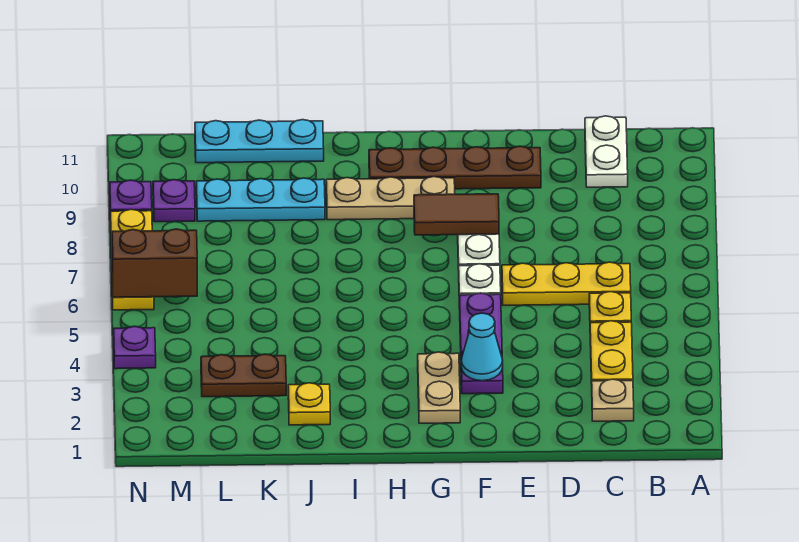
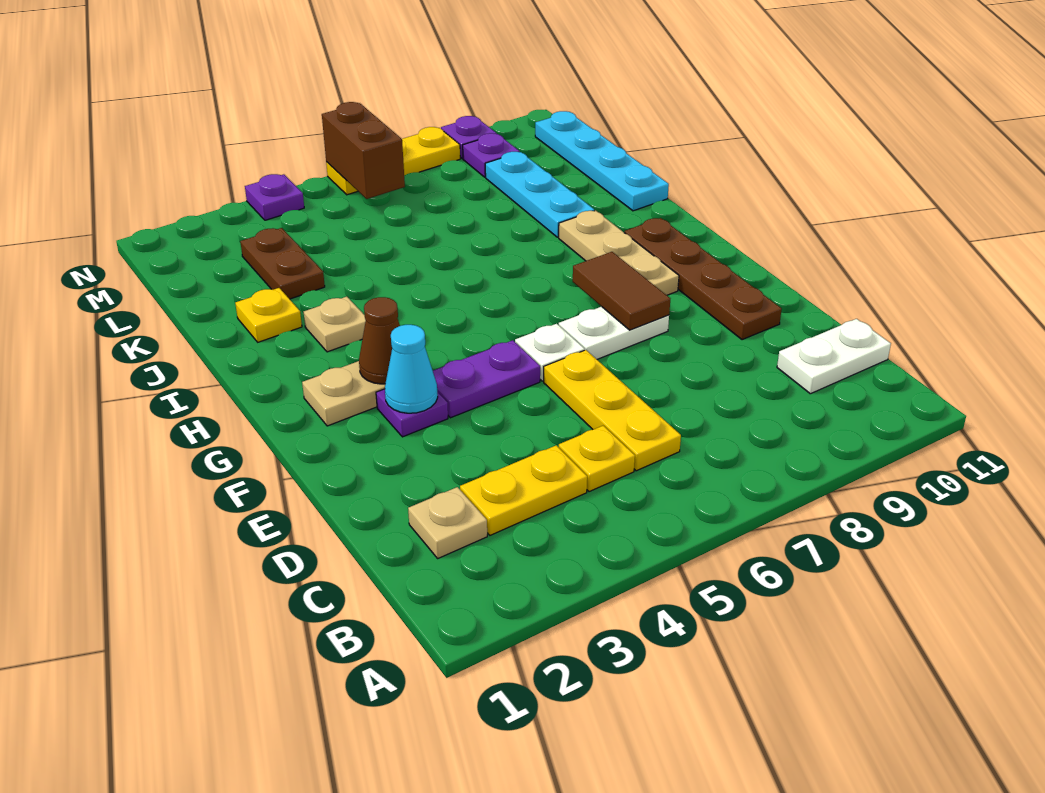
none -> brown cone G3 level 2
none -> tan plate I3 level 1
cyan plate J11:L11 level 1 -> cyan plate J11:M11 level 1

